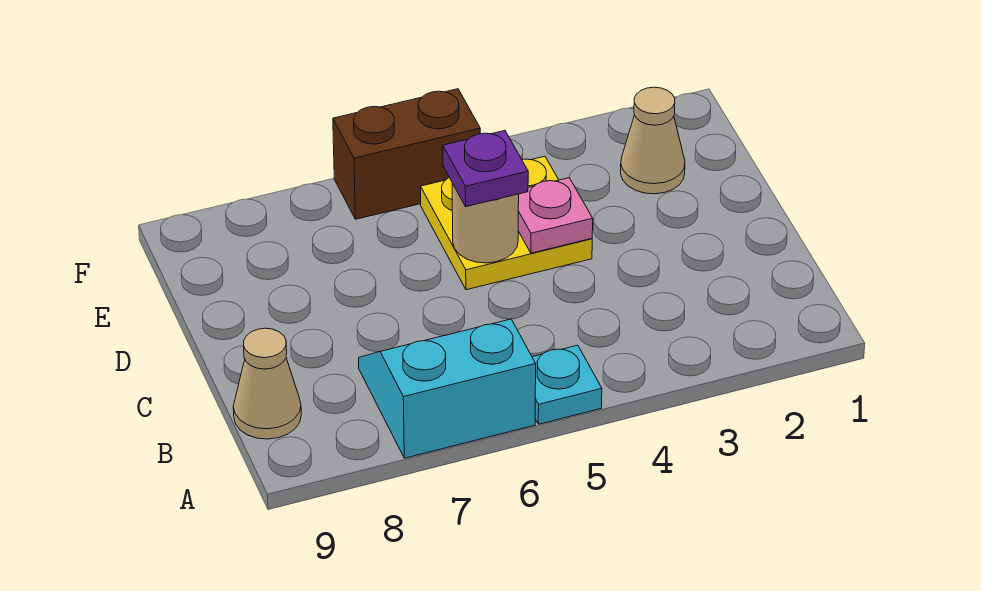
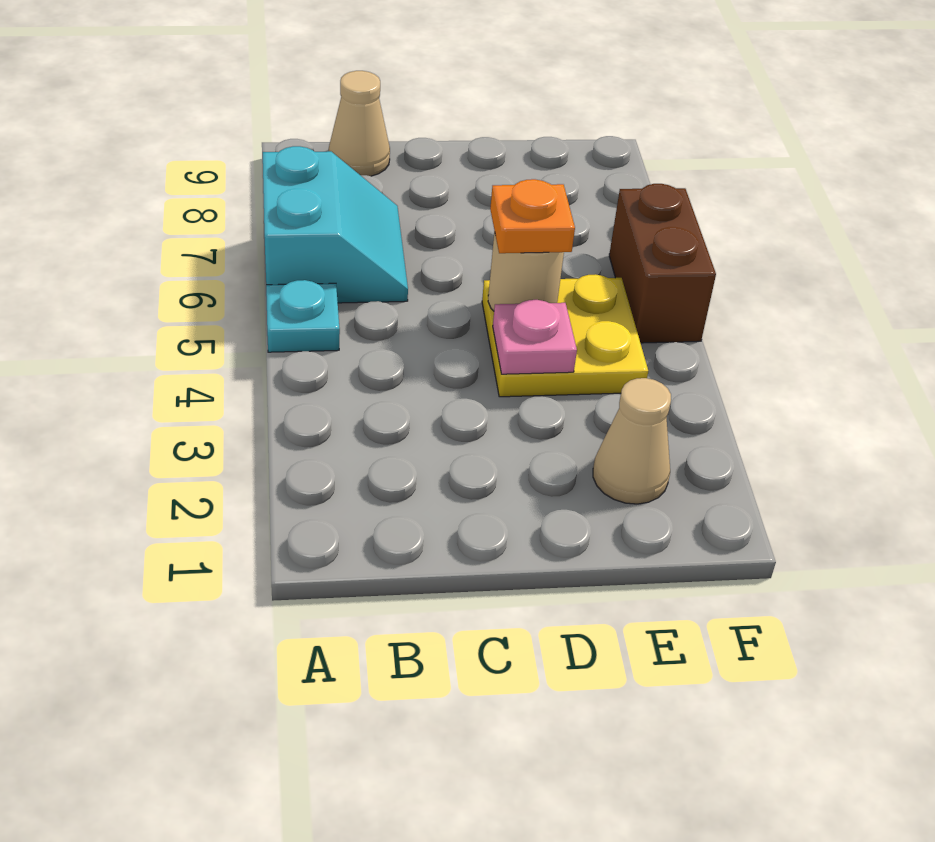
purple plate D5 level 3 -> orange plate D5 level 3

